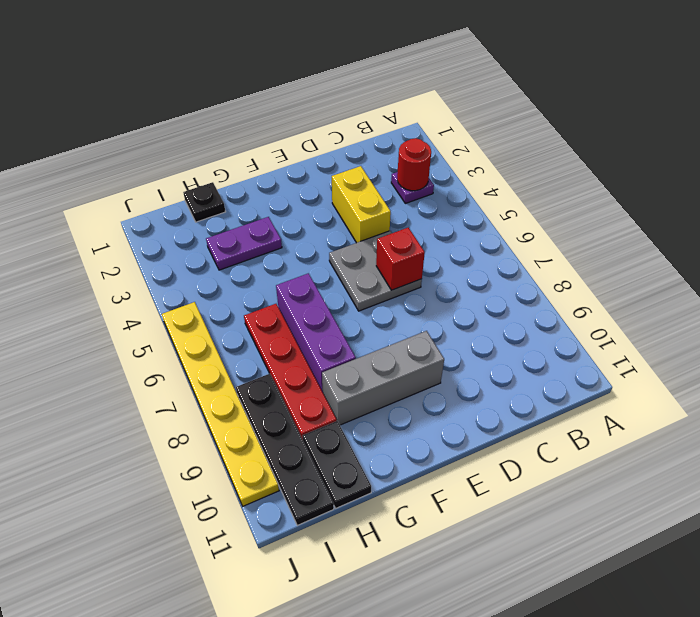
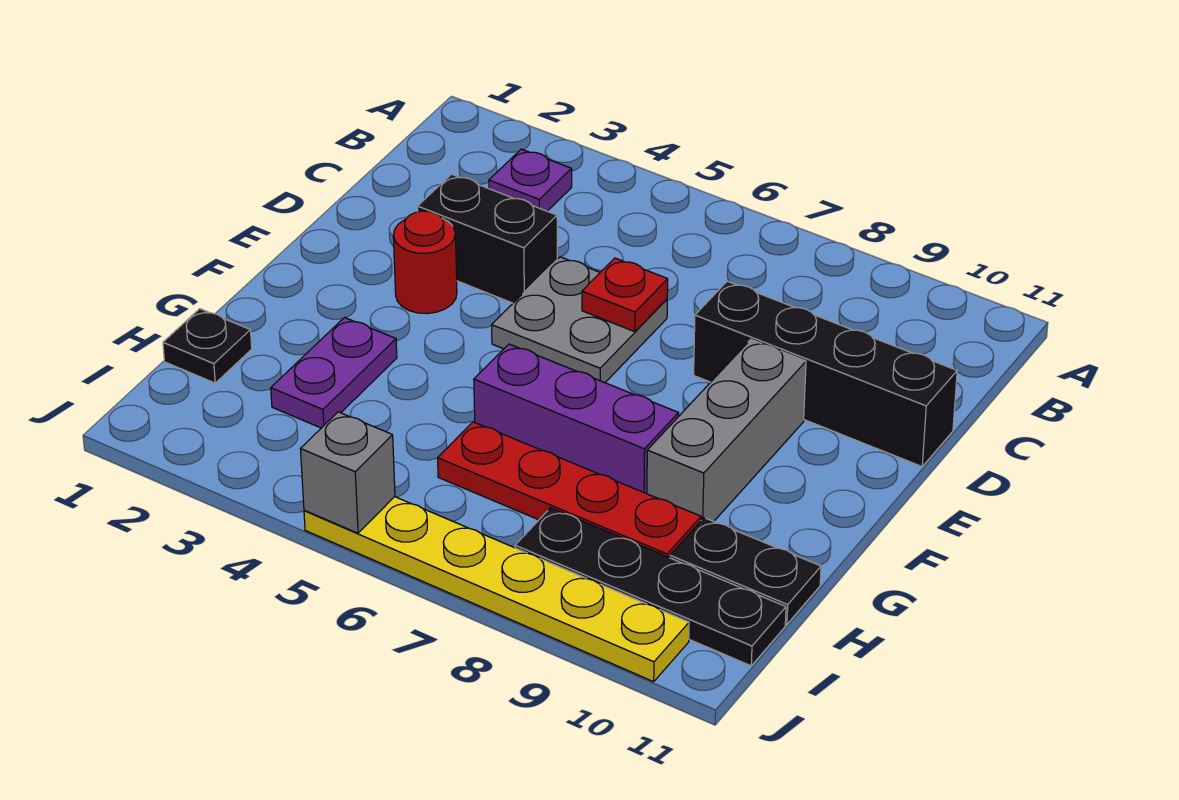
red round brick B3 level 2 -> red round brick E3 level 1
yellow brick D3:D4 level 1 -> black brick D3:D4 level 1
red brick D6 level 2 -> red plate D6 level 2
none -> black brick D8:D11 level 1
none -> grey brick J5 level 2

